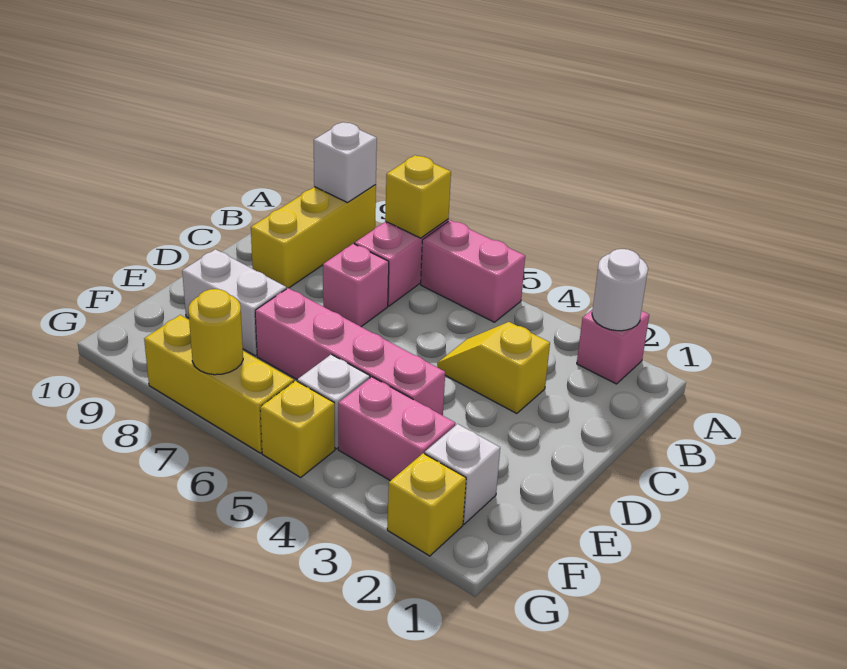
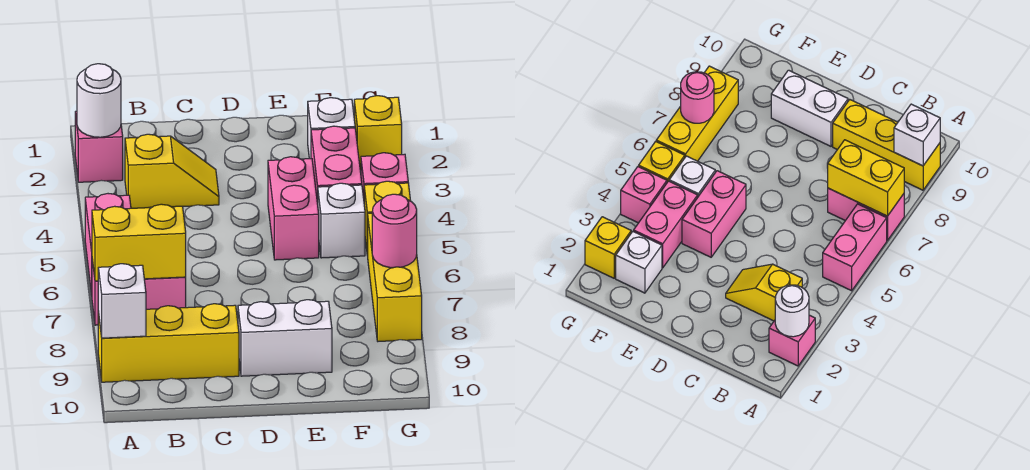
yellow brick A7 level 2 -> yellow brick A7:B7 level 2
yellow slope C3:C4 level 1 top 3 -> yellow slope B3:C3 level 1 top B
pink brick C7 level 1 -> pink brick G4 level 1
pink brick E4:E7 level 1 -> pink brick E4:E5 level 1
white brick E8:E9 level 1 -> white brick D9:E9 level 1
yellow round brick G7 level 2 -> pink round brick G7 level 2

